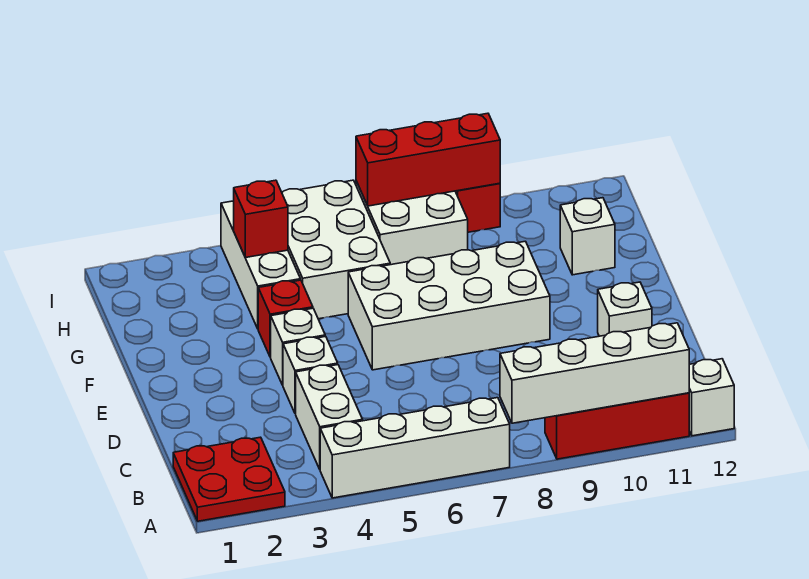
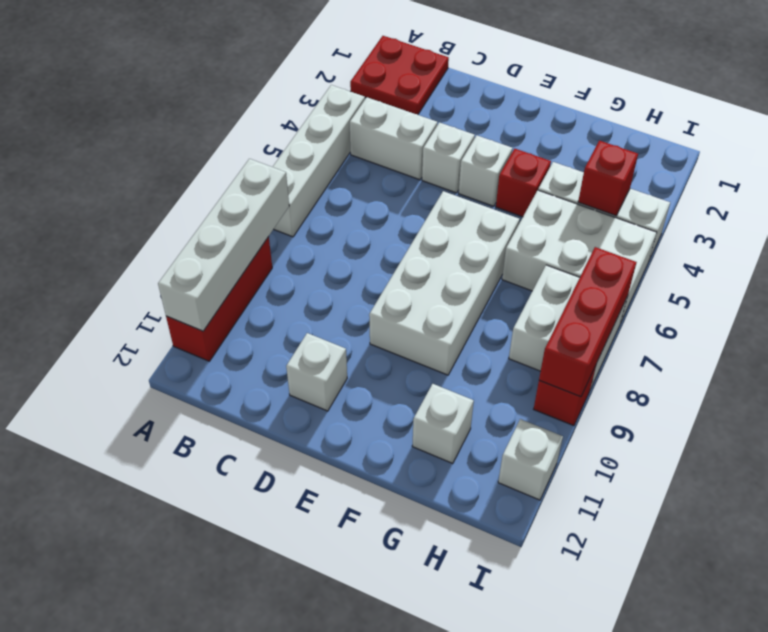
white brick A12 level 1 -> white brick I11 level 1

